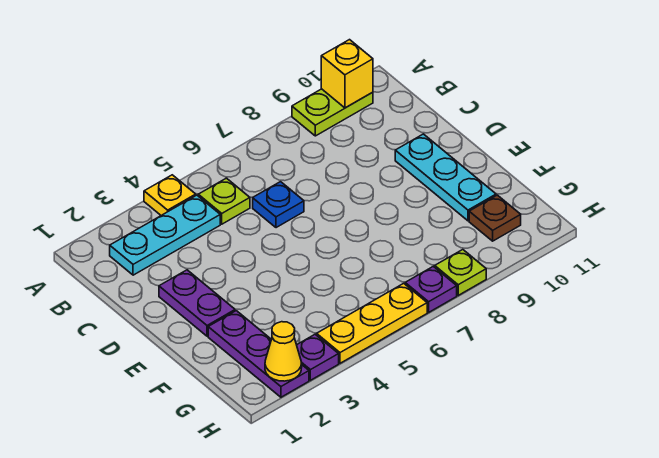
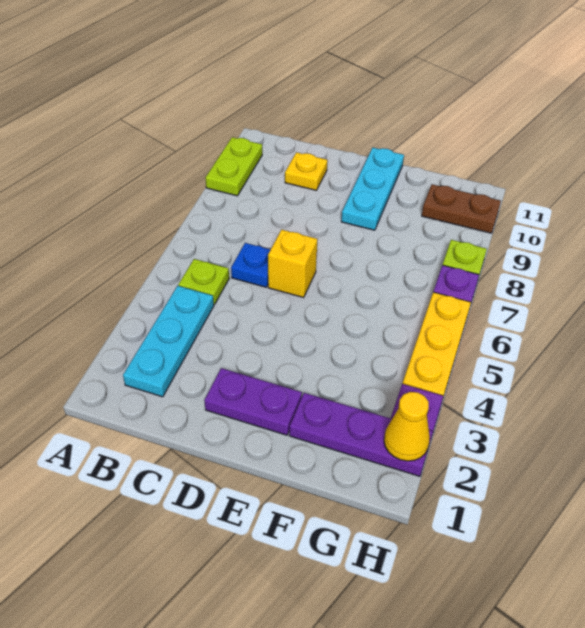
yellow plate A4 level 1 -> yellow plate C10 level 1
yellow brick A10 level 2 -> yellow brick D6 level 1
cyan plate D10:F10 level 1 -> cyan plate E9:E11 level 1
brown plate G10 level 1 -> brown plate G10:H10 level 1

